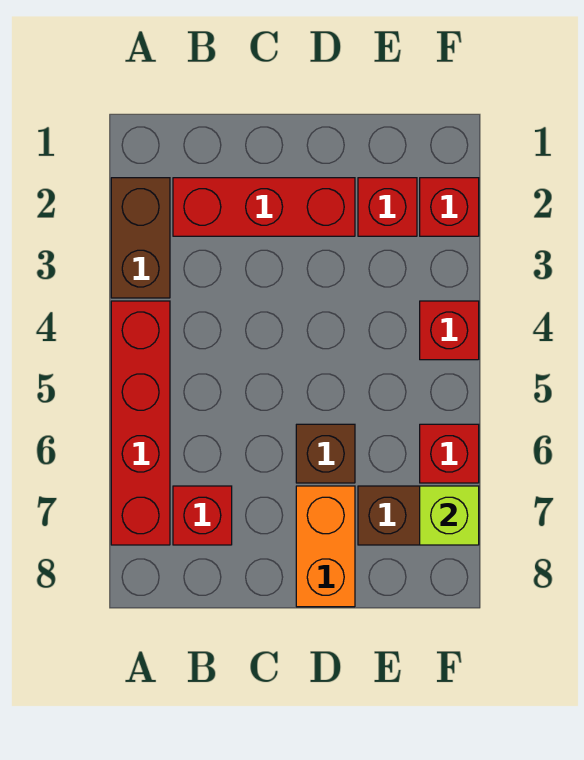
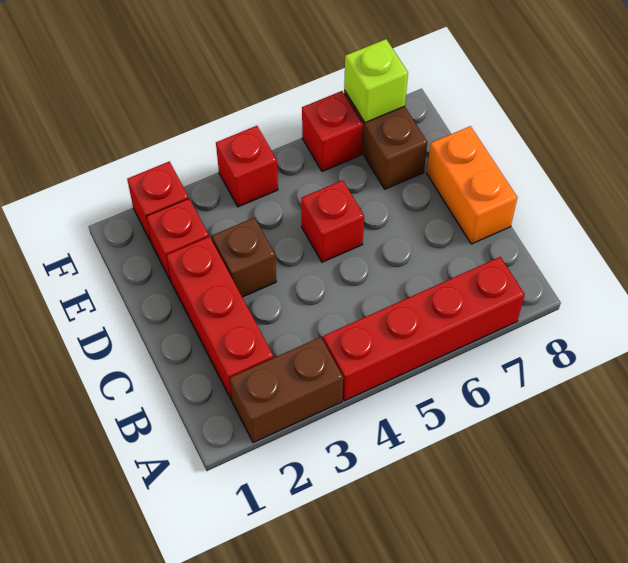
red brick B7 level 1 -> red brick D5 level 1
brown brick D6 level 1 -> brown brick D3 level 1
orange brick D7:D8 level 1 -> orange brick C8:D8 level 1

